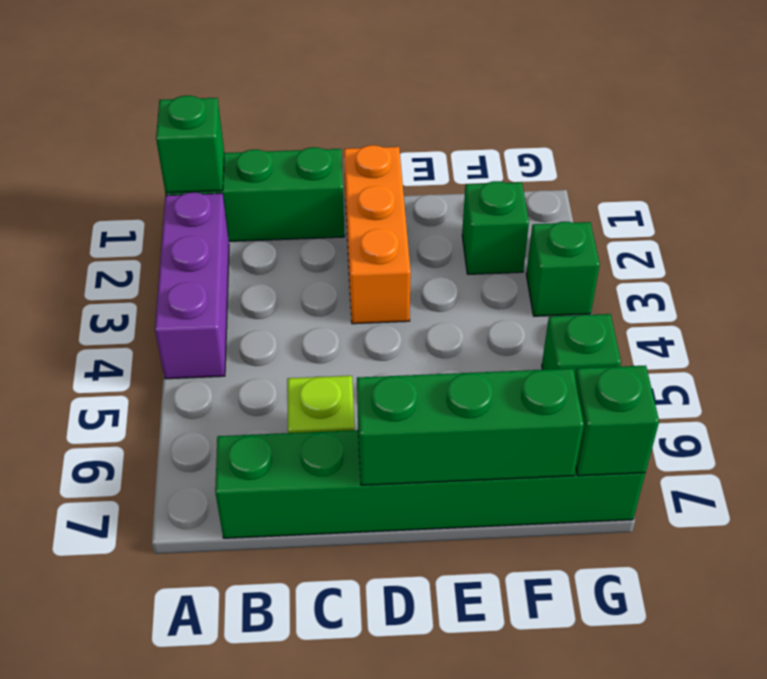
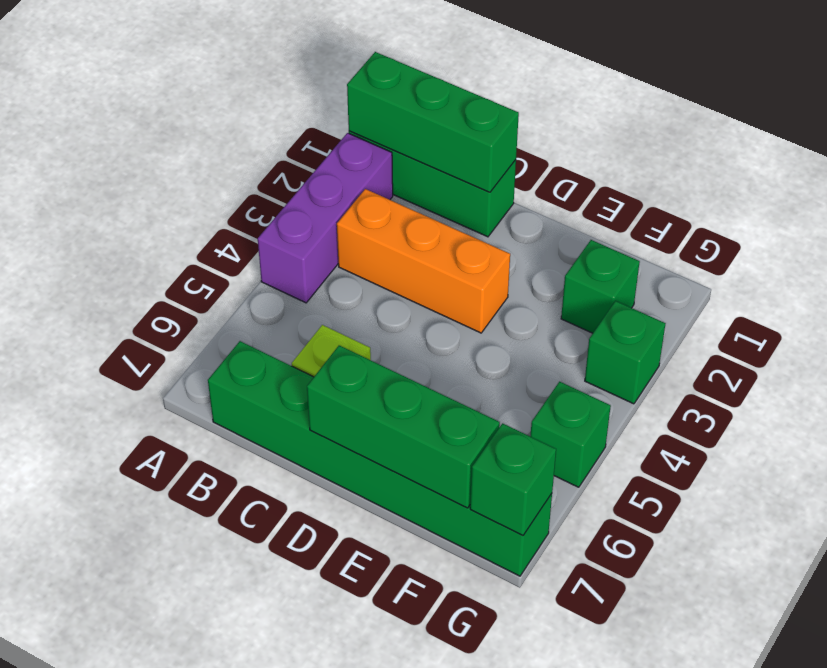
green brick A1 level 2 -> green brick A1:C1 level 2
orange brick D1:D3 level 1 -> orange brick B3:D3 level 1

